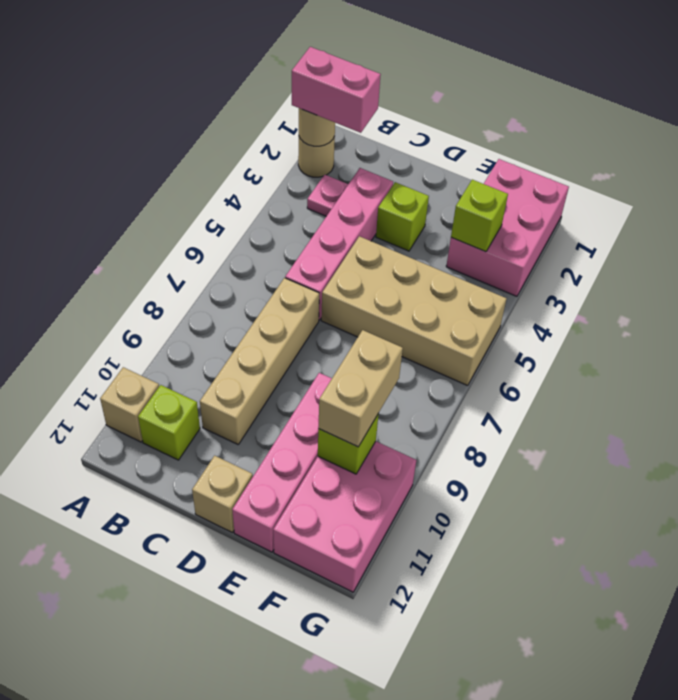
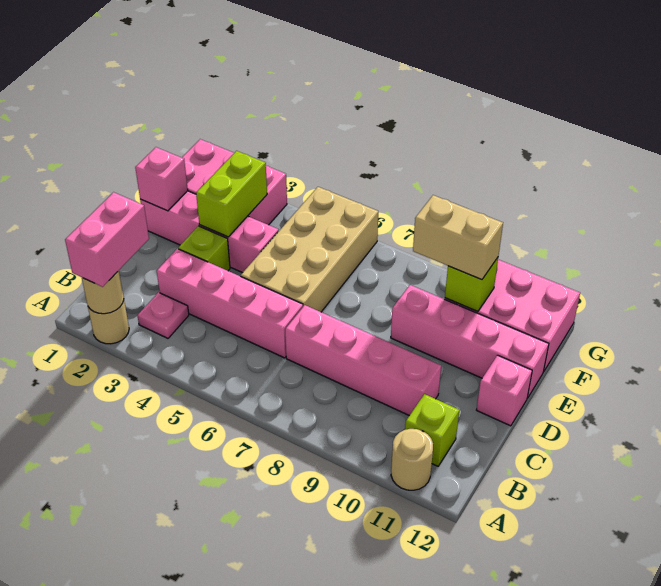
tan brick A11 level 1 -> tan round brick A11 level 1
tan brick C7:C10 level 1 -> pink brick C7:C10 level 1
tan brick D12 level 1 -> pink brick D12 level 1
none -> pink brick E1:E4 level 1
none -> pink brick E1 level 2
lime brick F3 level 2 -> lime brick E3:F3 level 2

